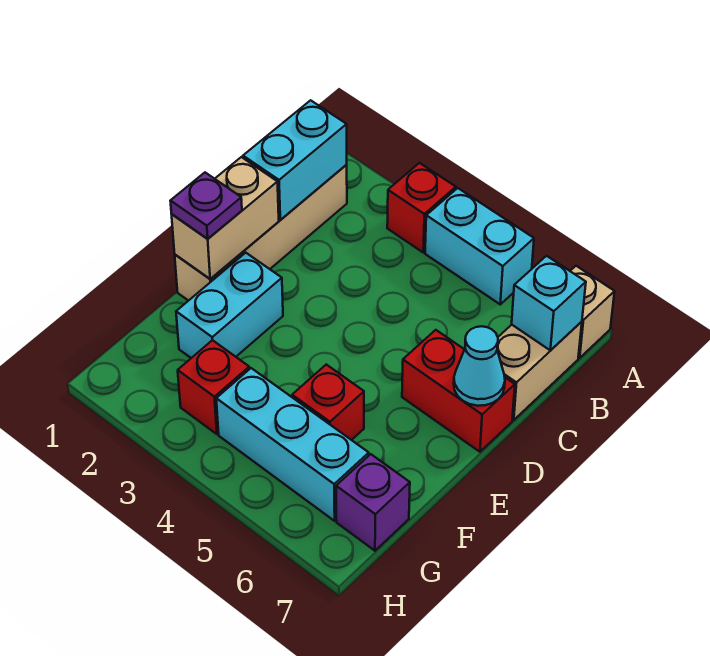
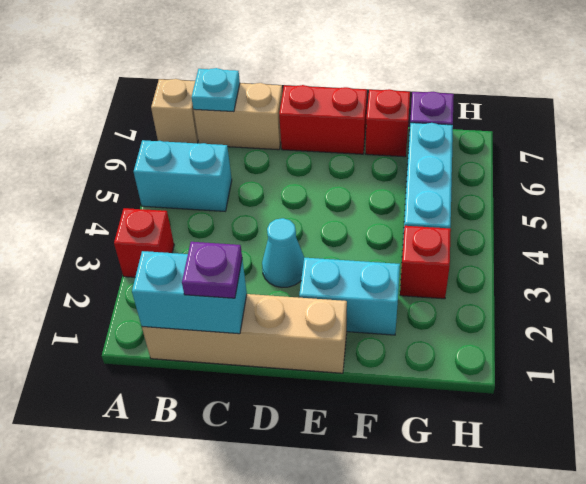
cyan brick A4:A5 level 1 -> cyan brick A5:B5 level 1
cyan brick B7 level 2 -> cyan plate B7 level 2
tan brick D1:E1 level 2 -> none
red brick D6:D7 level 1 -> red brick D7:E7 level 1
cyan cone D7 level 2 -> cyan cone D3 level 1
purple plate E1 level 3 -> purple plate C1 level 3
red brick F5 level 1 -> red brick F7 level 1

